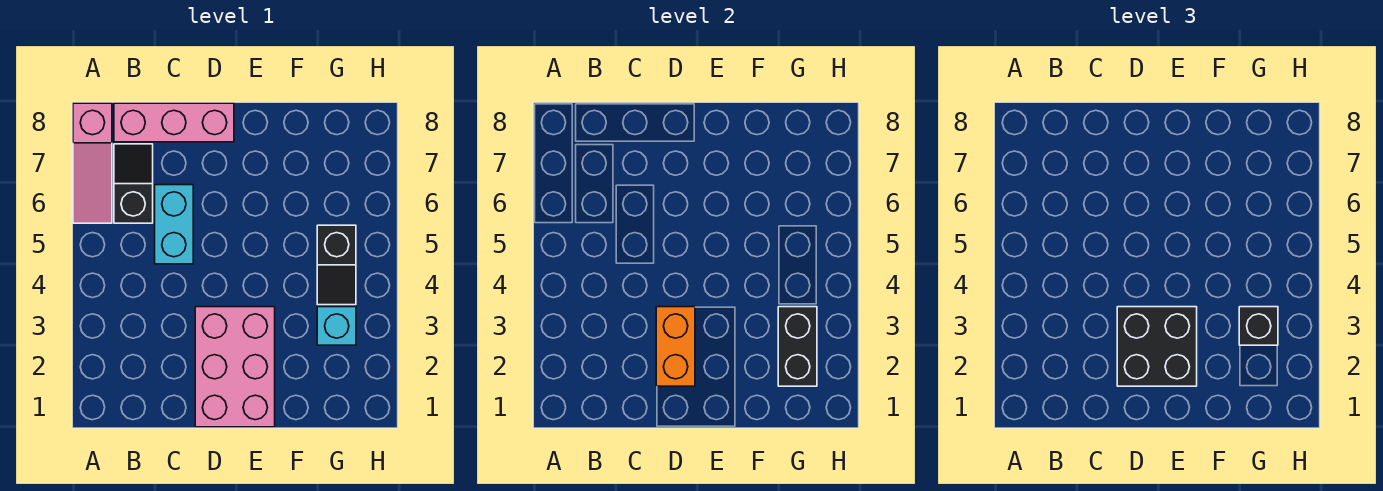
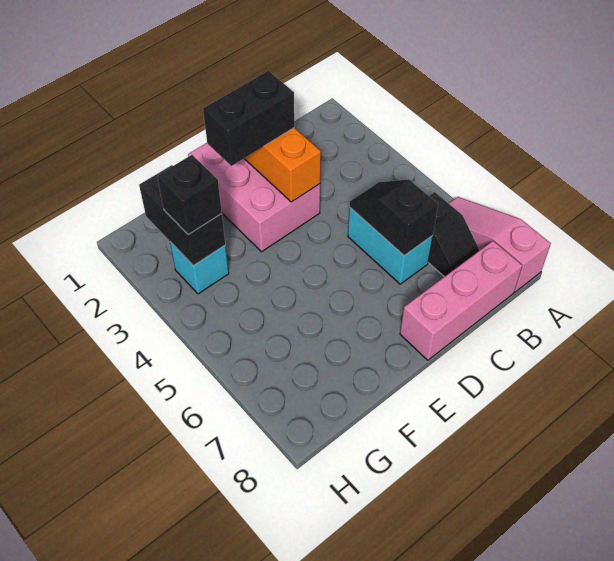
black brick D2:E3 level 3 -> black brick D2:E2 level 3
black slope G4:G5 level 1 top 5 -> black slope C5:C6 level 2 top 6

